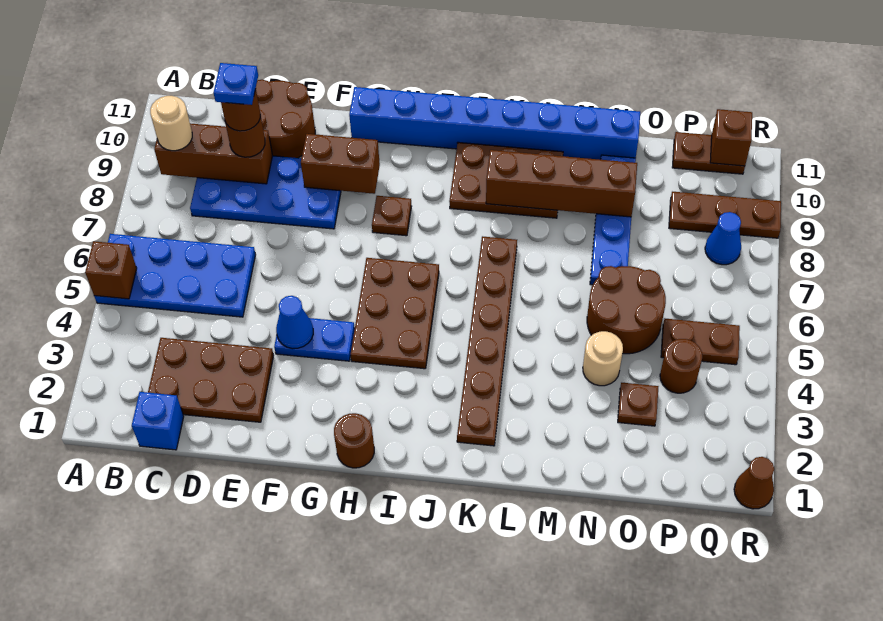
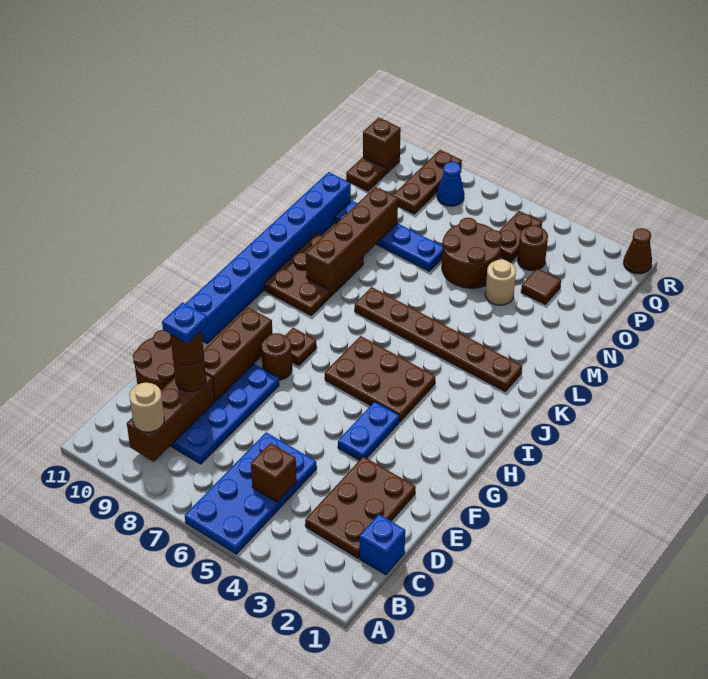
brown brick A5 level 2 -> brown brick C5 level 2
blue cone F4 level 2 -> none
brown brick F9:G9 level 2 -> brown brick E9:G9 level 2
brown round brick H1 level 1 -> brown round brick G8 level 1
brown plate O3 level 1 -> brown tile O3 level 1

